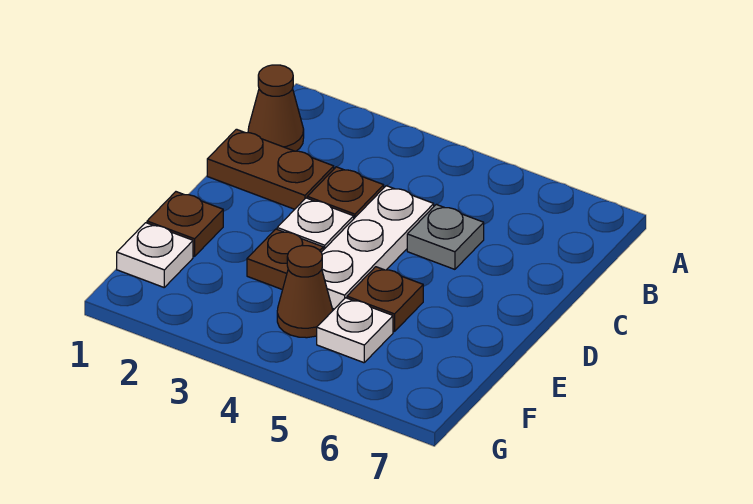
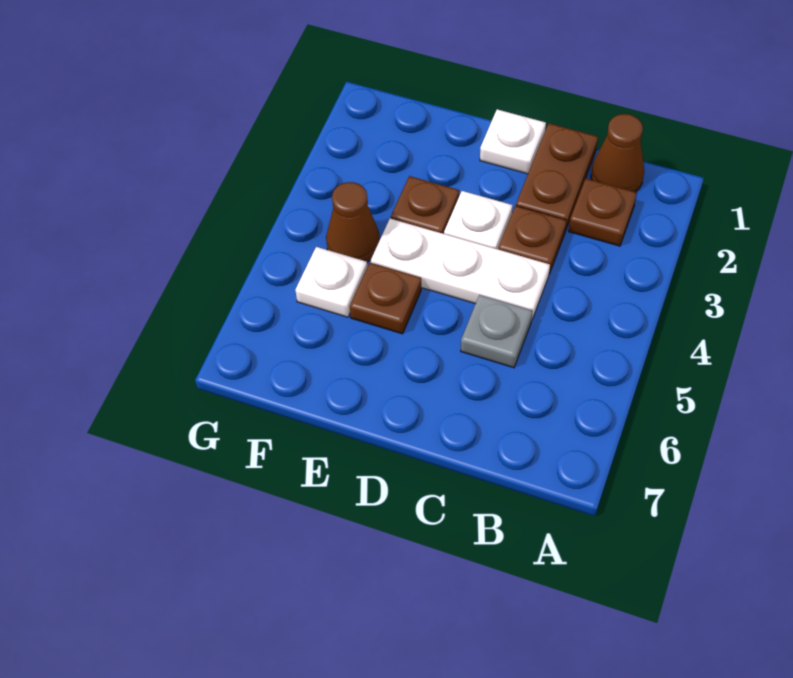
brown plate E1 level 1 -> brown plate B2 level 1
white plate F1 level 1 -> white plate D1 level 1

